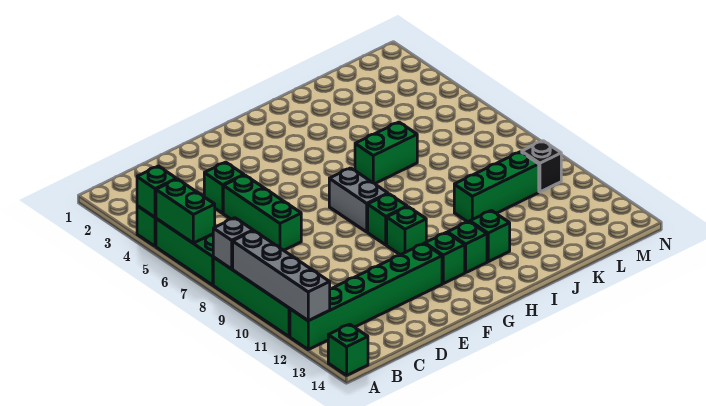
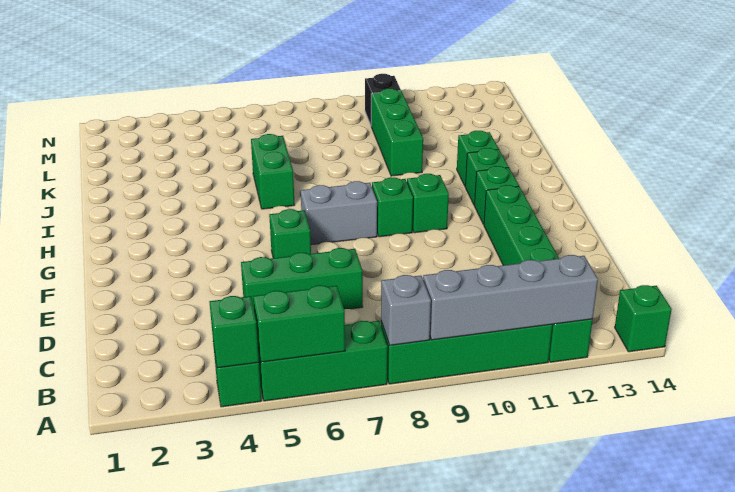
green brick D4 level 1 -> green brick F6 level 1

